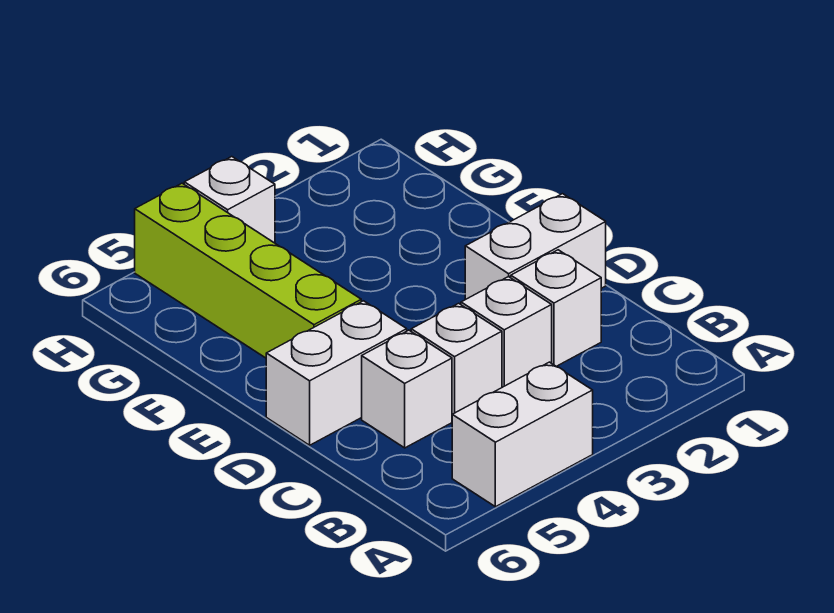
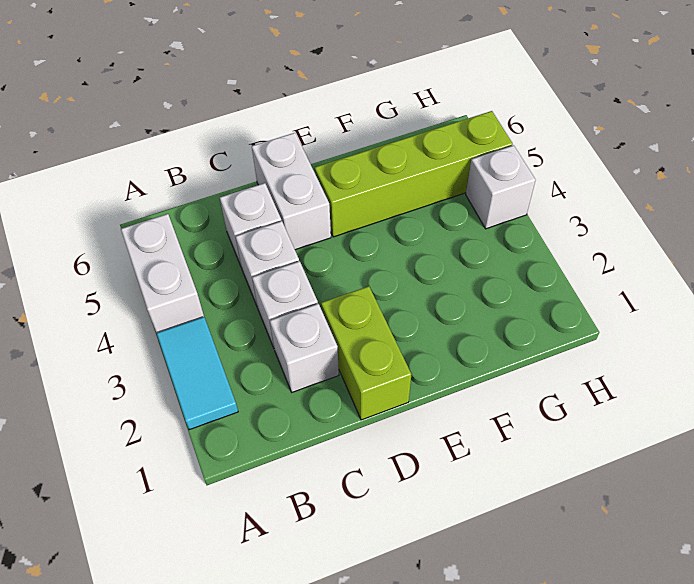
none -> cyan tile A2:A3 level 1
white brick D1:D2 level 1 -> lime brick D1:D2 level 1

